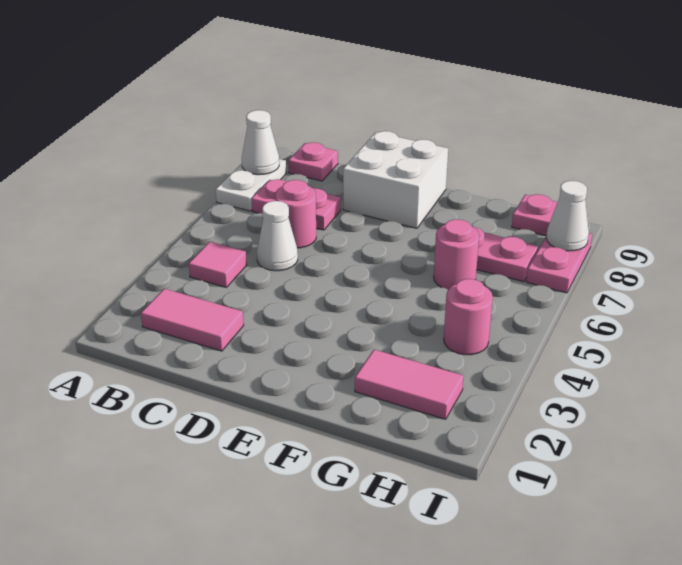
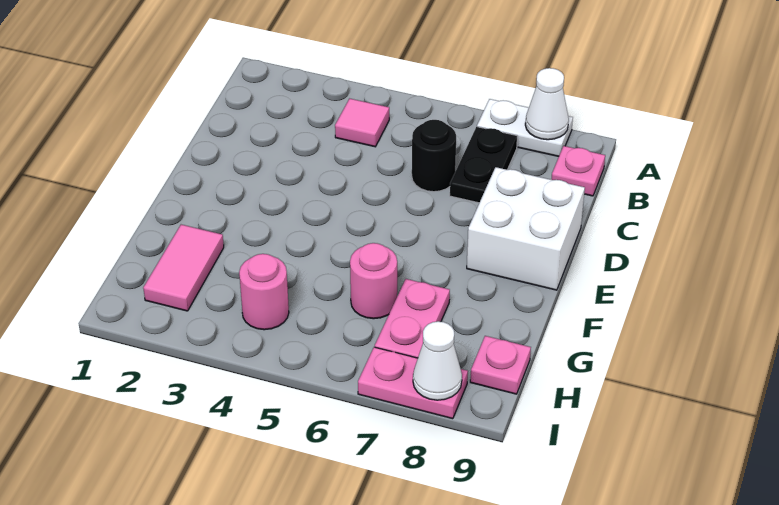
pink tile B2:C2 level 1 -> none
pink plate B7:C7 level 1 -> black plate B7:C7 level 1
white cone C5 level 1 -> none
pink round brick C6 level 1 -> black round brick C6 level 1

